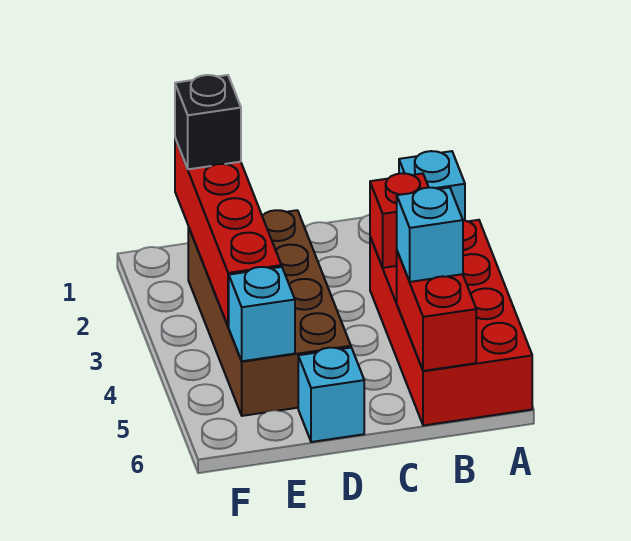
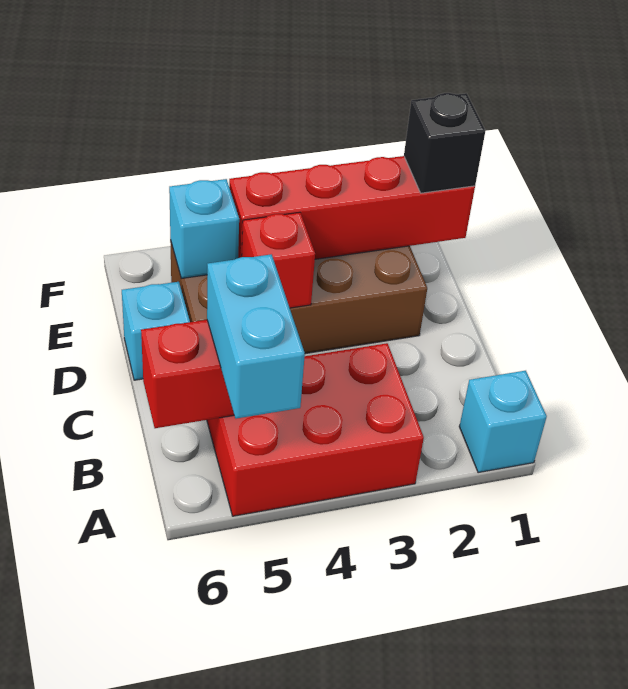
red brick A3:B6 level 1 -> red brick A3:B5 level 1
red brick B3 level 2 -> red brick D4 level 2
cyan brick B5 level 3 -> cyan brick A5:B5 level 3

